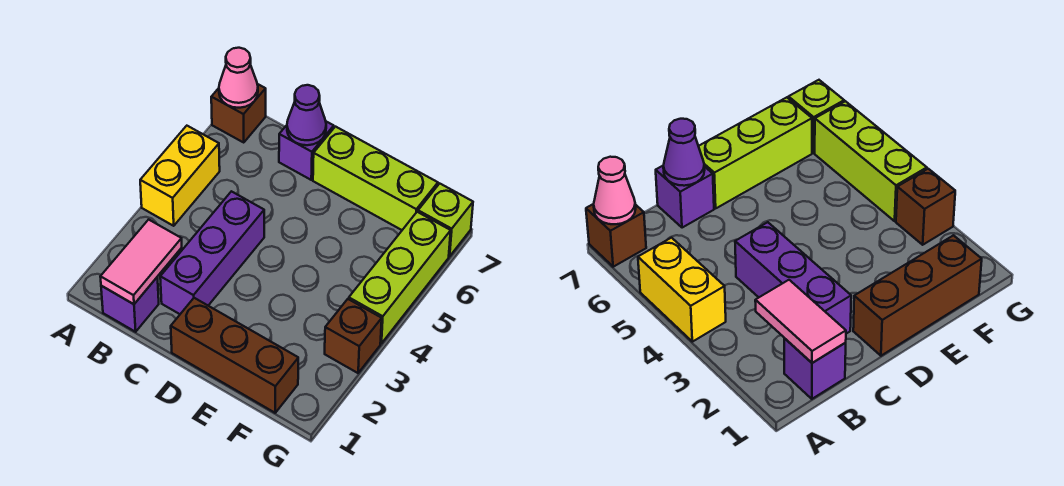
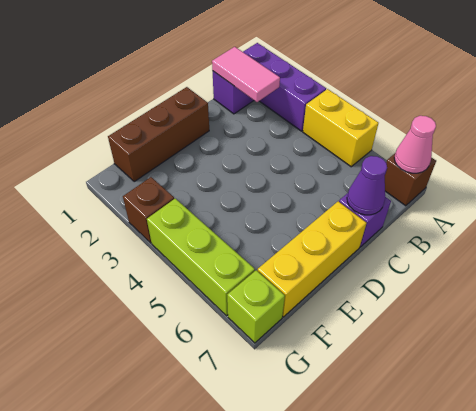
purple brick C2:C4 level 1 -> purple brick A1:A3 level 1
lime brick D7:F7 level 1 -> yellow brick D7:F7 level 1

